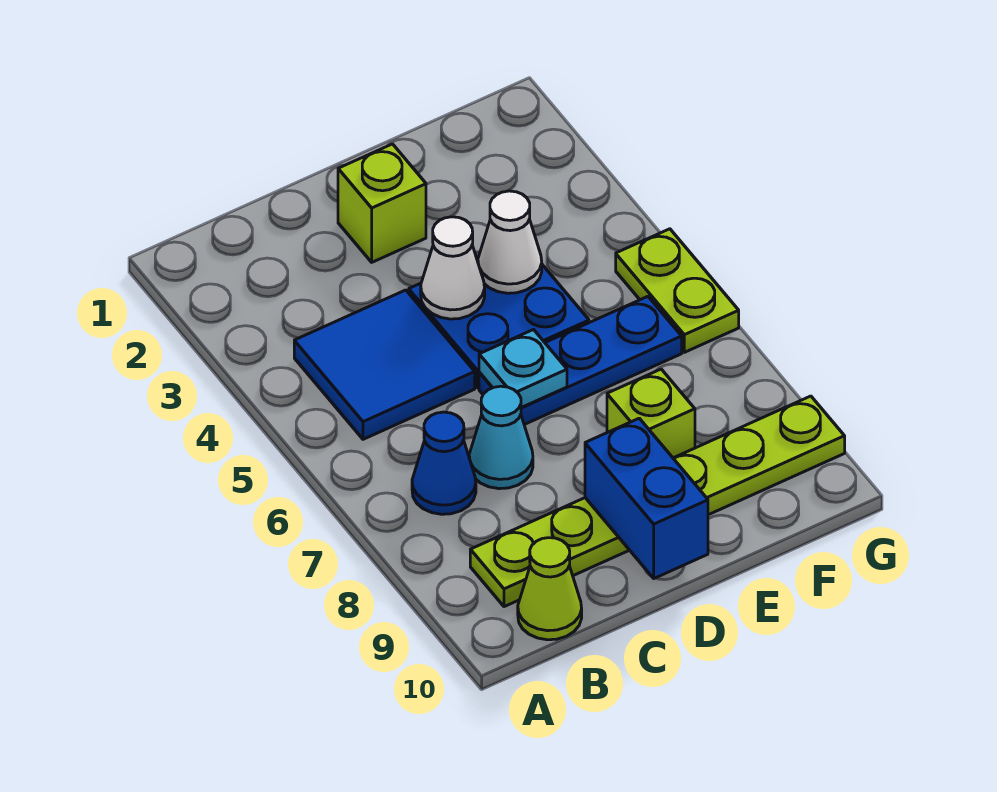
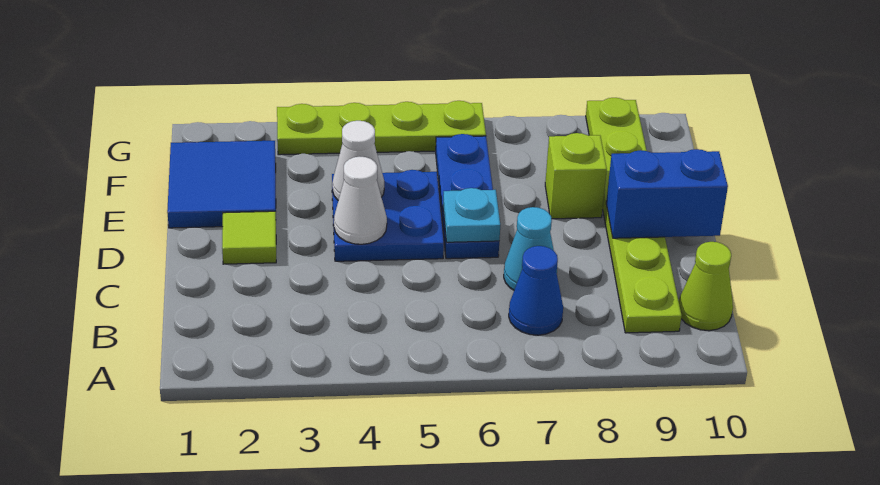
blue tile B4:C5 level 1 -> blue tile E1:F2 level 1
lime brick D2 level 1 -> lime tile D2 level 1
lime plate G5:G6 level 1 -> lime plate G3:G6 level 1

